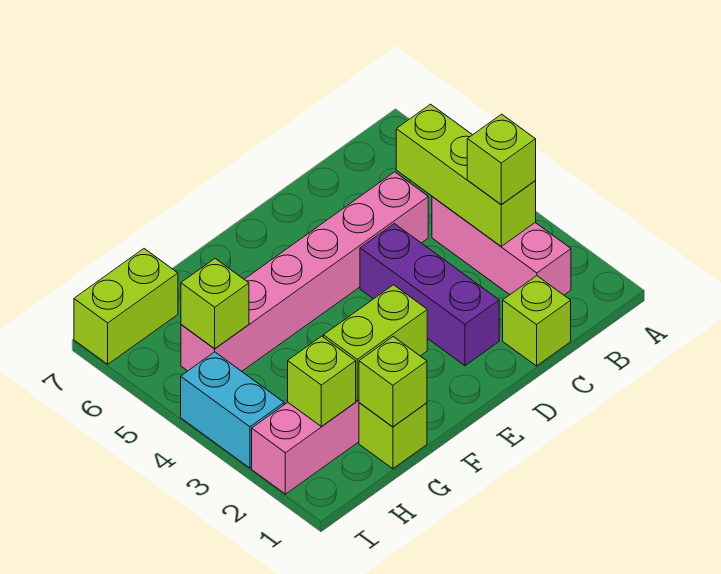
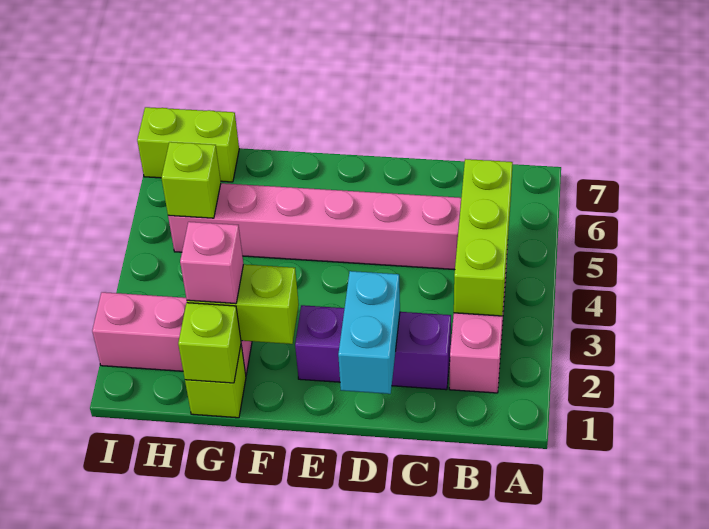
lime brick B3 level 3 -> none
lime brick C1 level 1 -> none
purple brick D2:D4 level 1 -> purple brick C2:E2 level 1
none -> pink brick G2 level 3
lime brick H2 level 2 -> none
cyan brick I3:I4 level 1 -> cyan brick D1:D2 level 2

